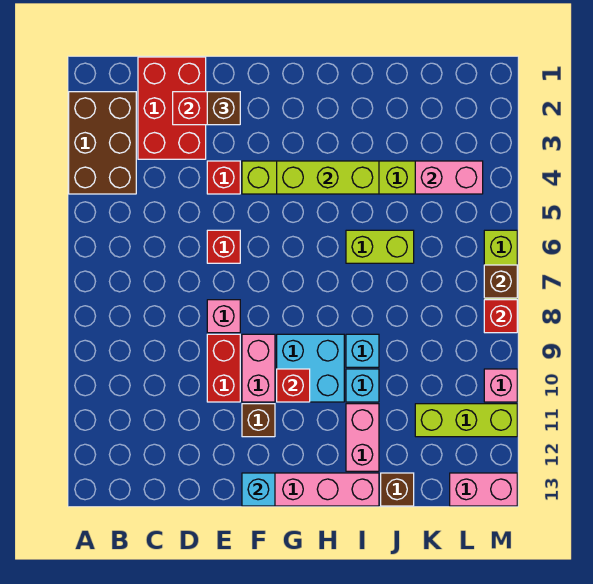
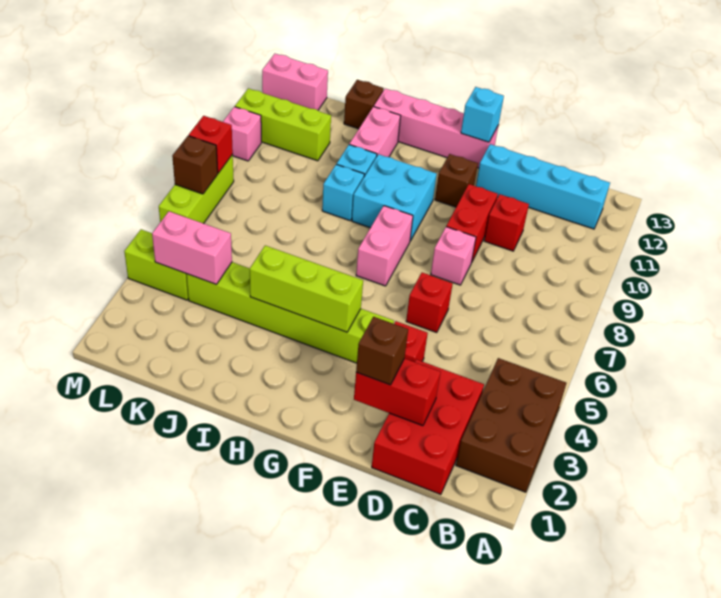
none -> cyan brick B12:E12 level 1
pink brick F9:F10 level 1 -> pink brick G7:G8 level 1
red brick G10 level 2 -> red brick D10 level 1
lime brick I6:J6 level 1 -> lime brick L4:M4 level 1

